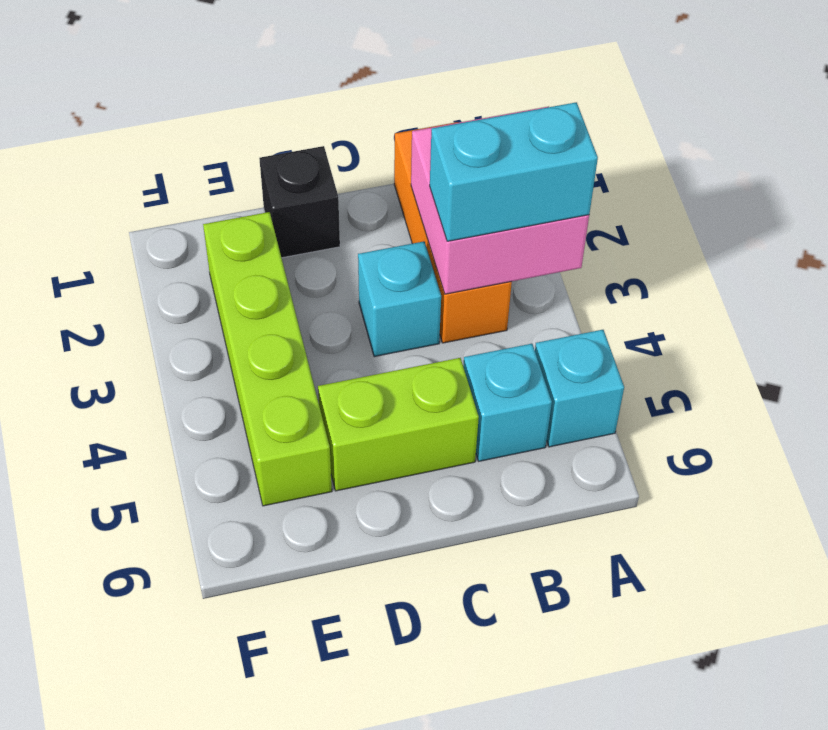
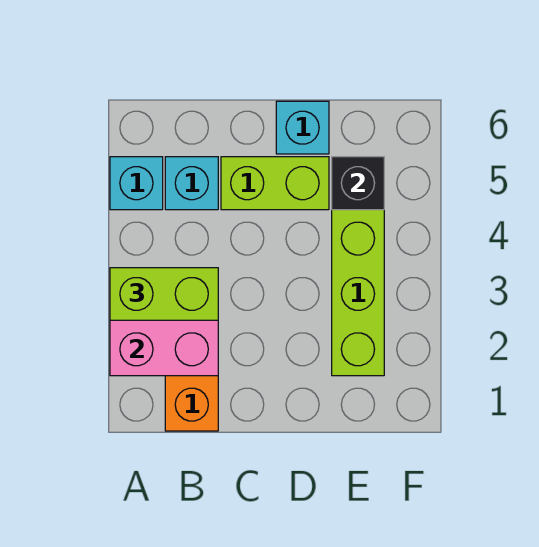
cyan brick A3:B3 level 3 -> lime brick A3:B3 level 3
cyan brick C3 level 1 -> cyan brick D6 level 1
black brick D1 level 1 -> black brick E5 level 2

